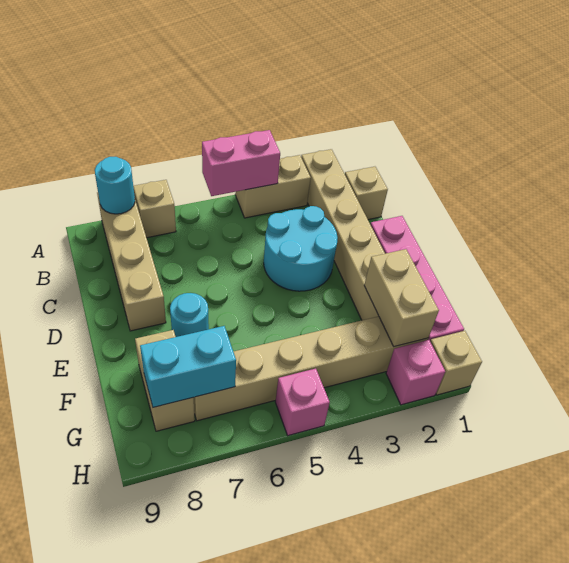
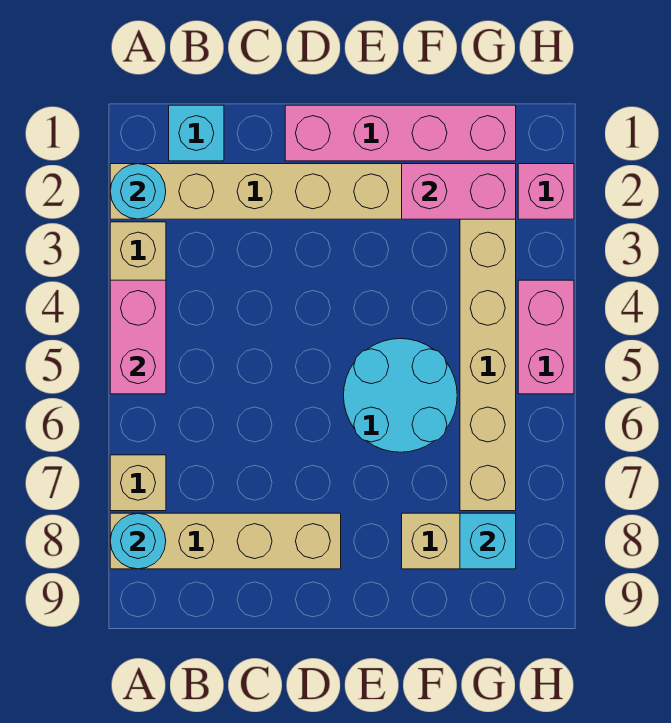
tan brick B1 level 1 -> cyan brick B1 level 1
cyan round brick C3:D4 level 1 -> cyan round brick E5:F6 level 1
cyan round brick E7 level 1 -> cyan round brick A2 level 2
tan brick F2:G2 level 2 -> pink brick F2:G2 level 2
cyan brick G7:G8 level 2 -> cyan brick G8 level 2
tan brick H1 level 1 -> none
pink brick H5 level 1 -> pink brick H4:H5 level 1

